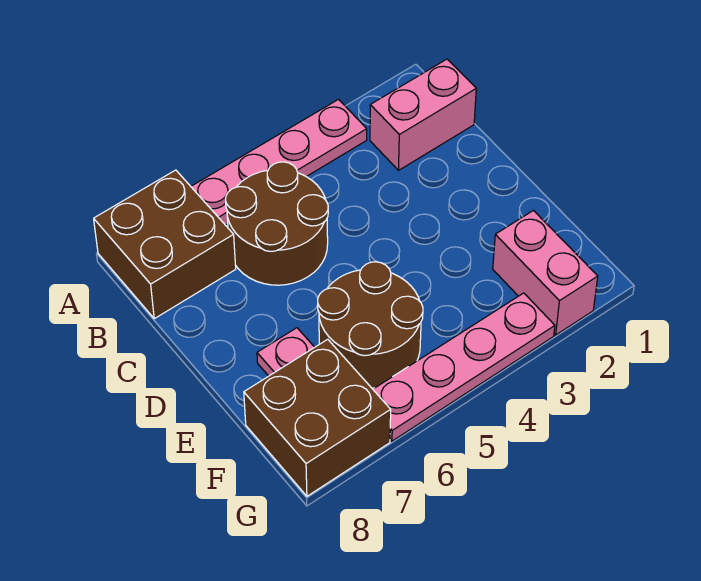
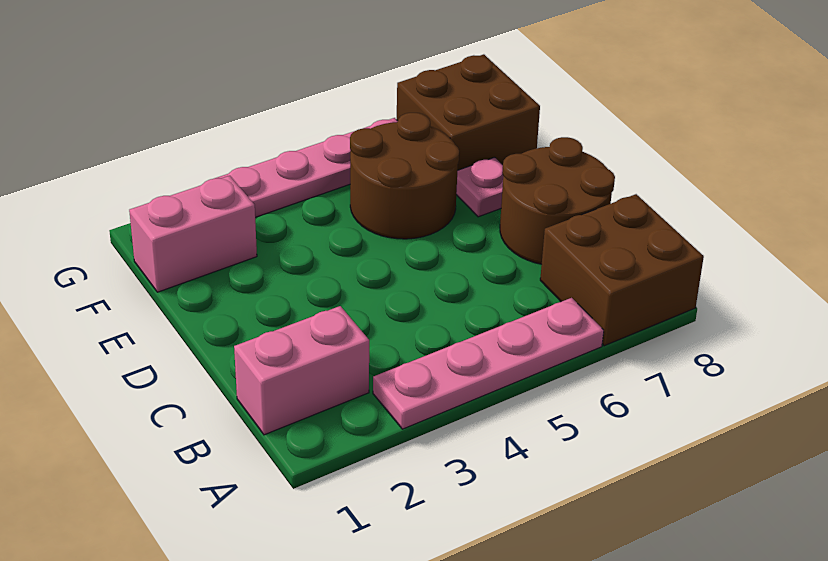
brown round brick B5:C6 level 1 -> brown round brick C7:D8 level 1
pink brick F2:G2 level 1 -> pink brick F1:F2 level 1

